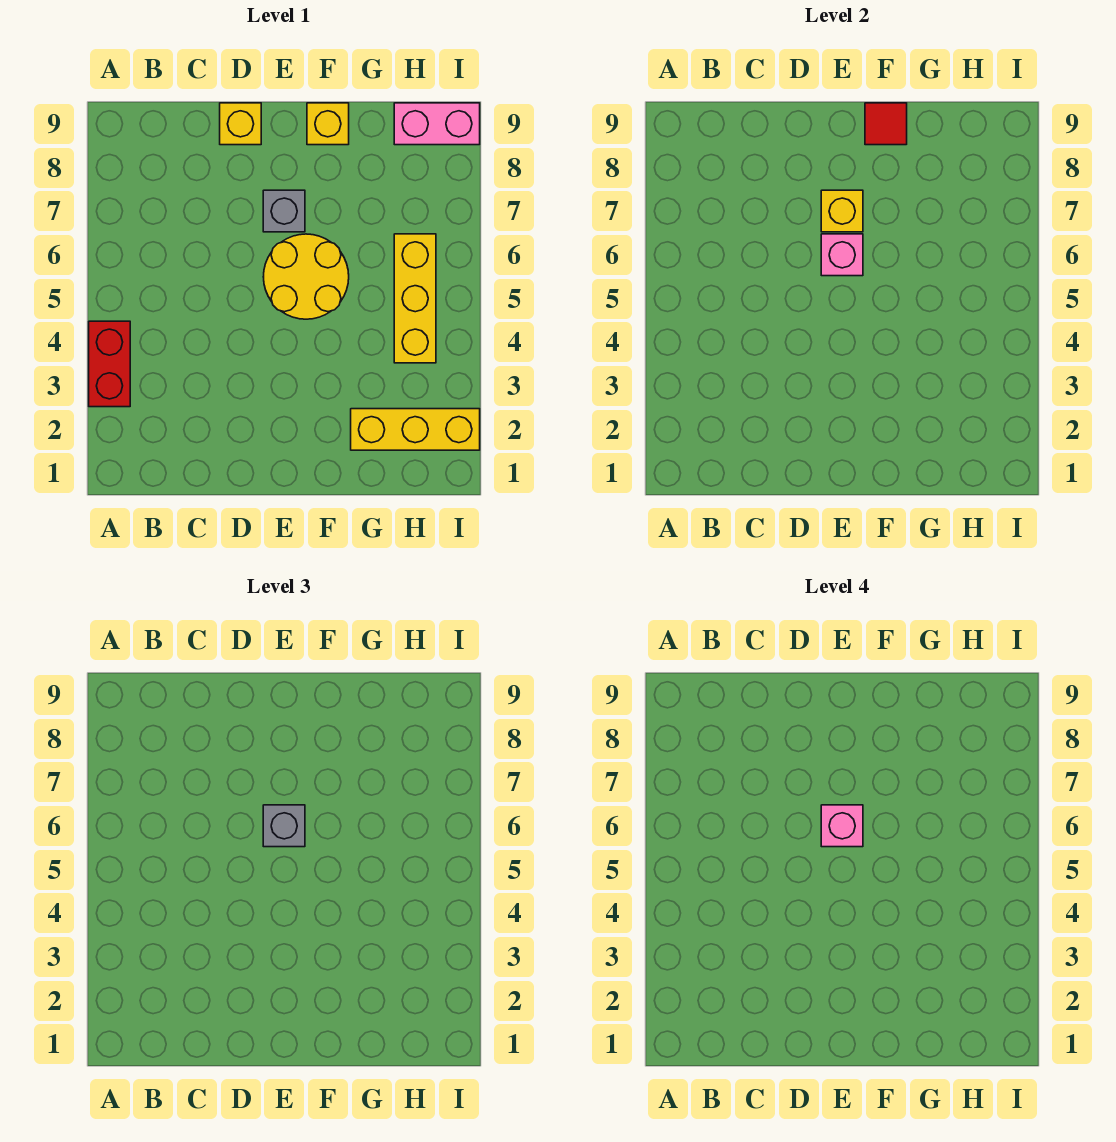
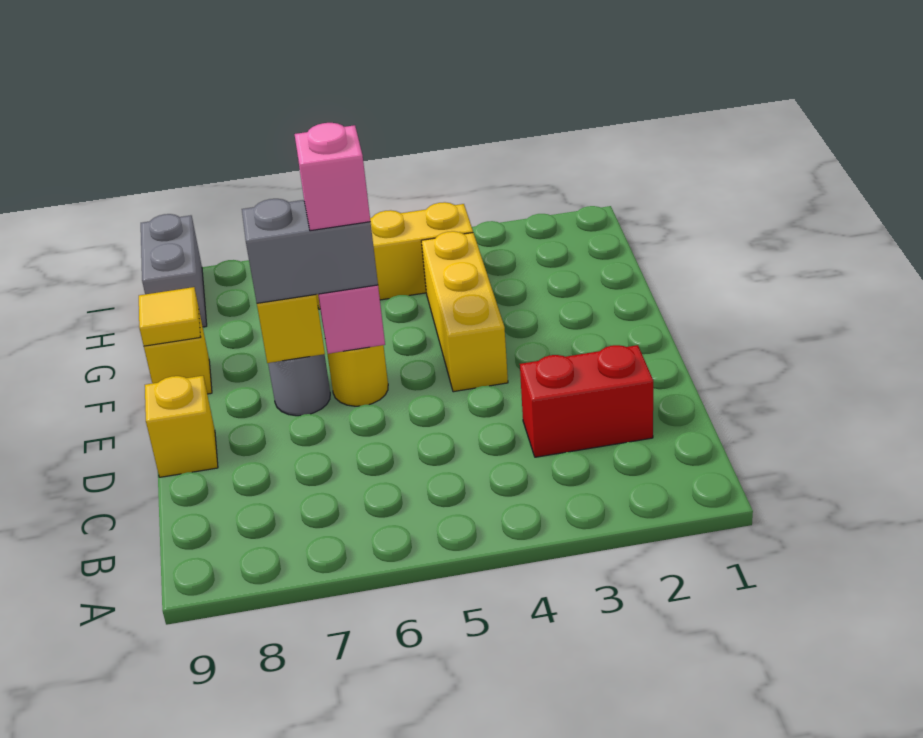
red brick A3:A4 level 1 -> red brick C2:C3 level 1
yellow round brick E5:F6 level 1 -> yellow round brick E6 level 1
grey brick E6 level 3 -> grey brick E6:E7 level 3
grey brick E7 level 1 -> grey round brick E7 level 1
red tile F9 level 2 -> yellow tile F9 level 2
yellow brick G2:I2 level 1 -> yellow brick E4:G4 level 1
pink brick H9:I9 level 1 -> grey brick H9:I9 level 1

